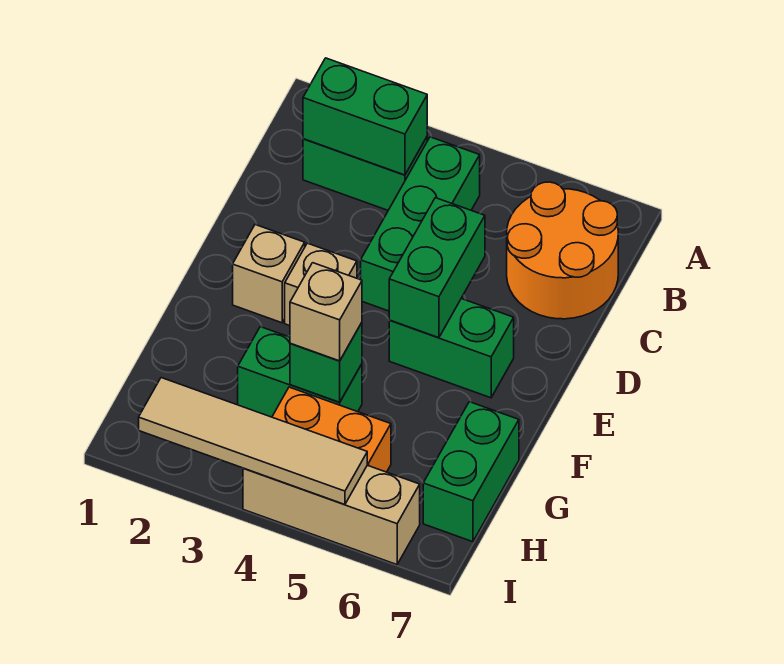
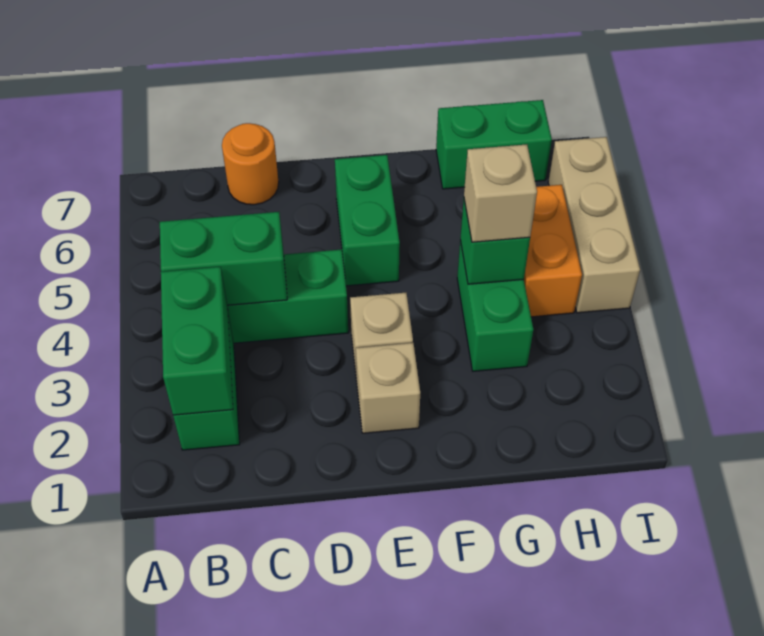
orange round brick B6:C7 level 1 -> orange round brick C7 level 1
green brick D5:E5 level 2 -> green brick B4:C4 level 2
tan tile I2:I5 level 2 -> none

